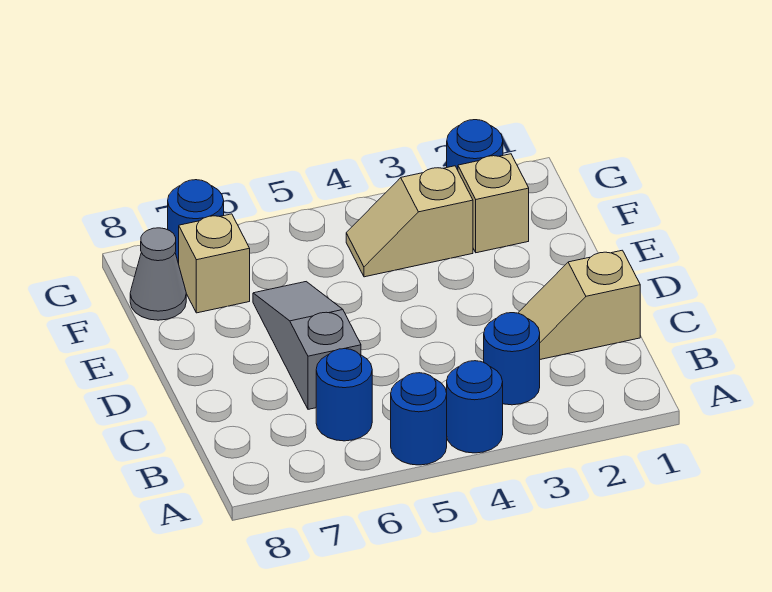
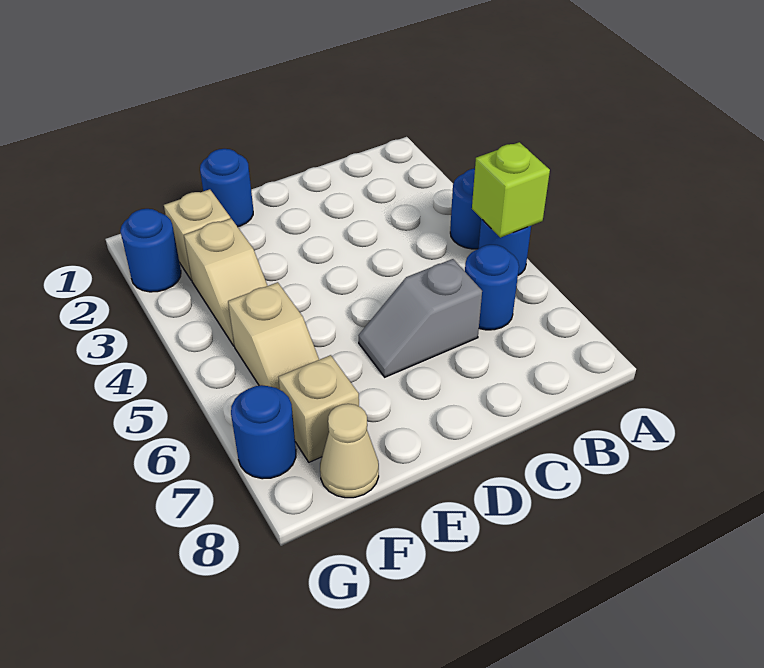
none -> lime brick A5 level 2
blue round brick B3 level 1 -> blue round brick E1 level 1
tan slope C1:C2 level 1 top 1 -> tan slope F5:F6 level 1 top 5
grey slope C6:E6 level 1 top C -> grey slope C6:D6 level 1 top C
grey cone F8 level 1 -> tan cone F8 level 1

